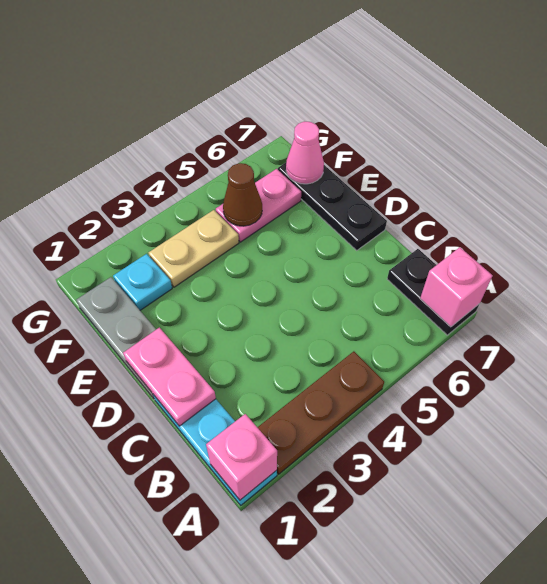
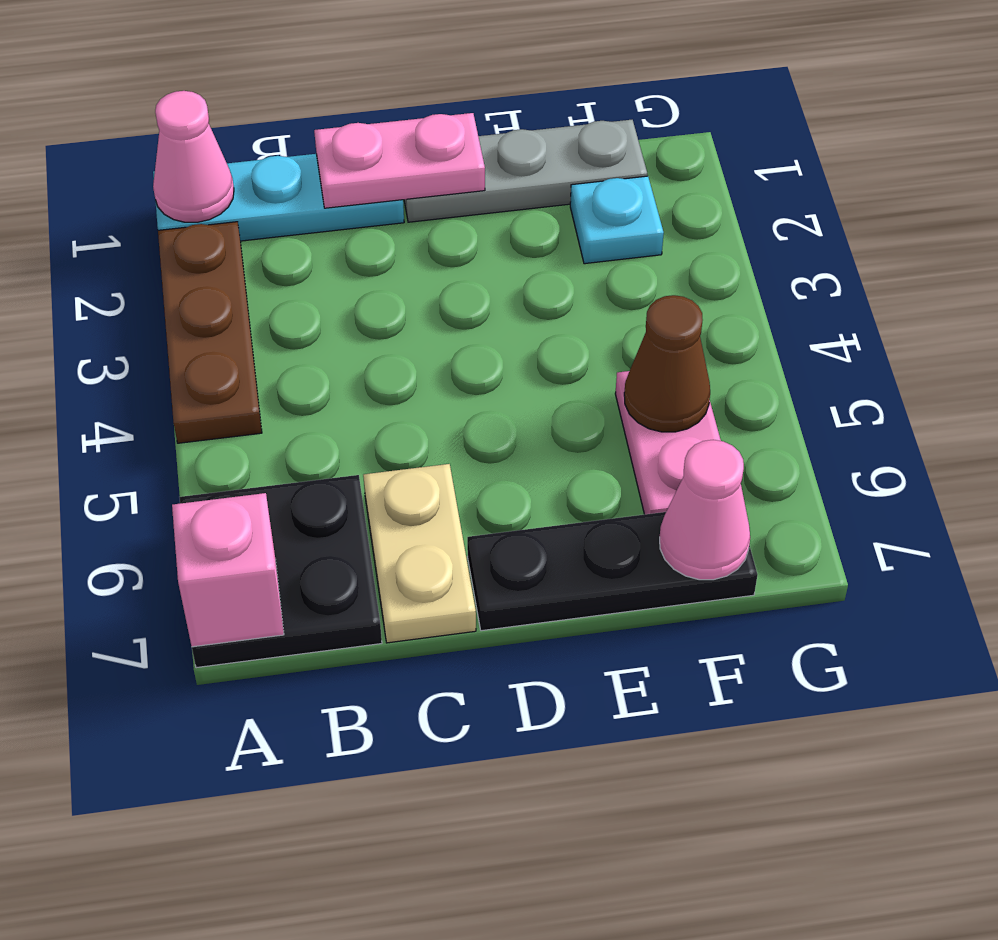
pink brick A1 level 2 -> pink cone A1 level 2
black plate A7:B7 level 1 -> black plate A6:B7 level 1
tan plate F3:F4 level 1 -> tan plate C6:C7 level 1

